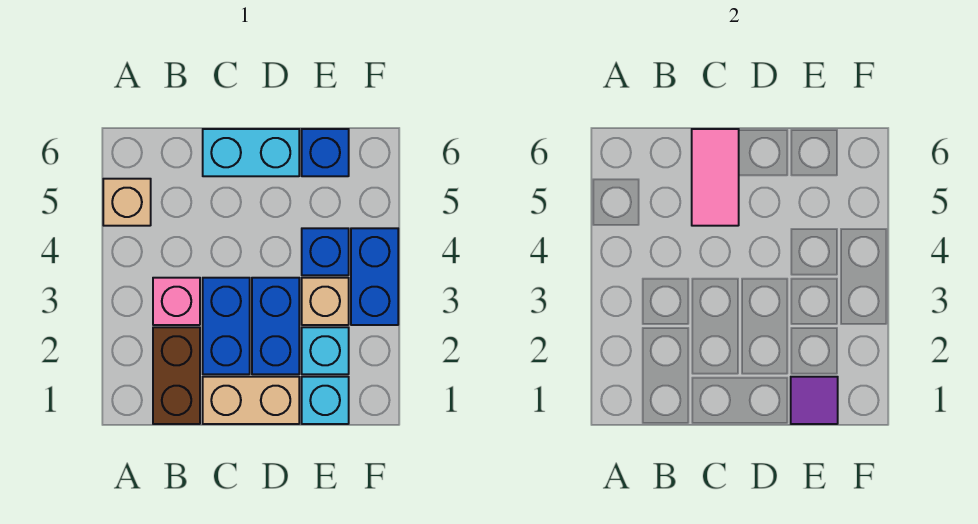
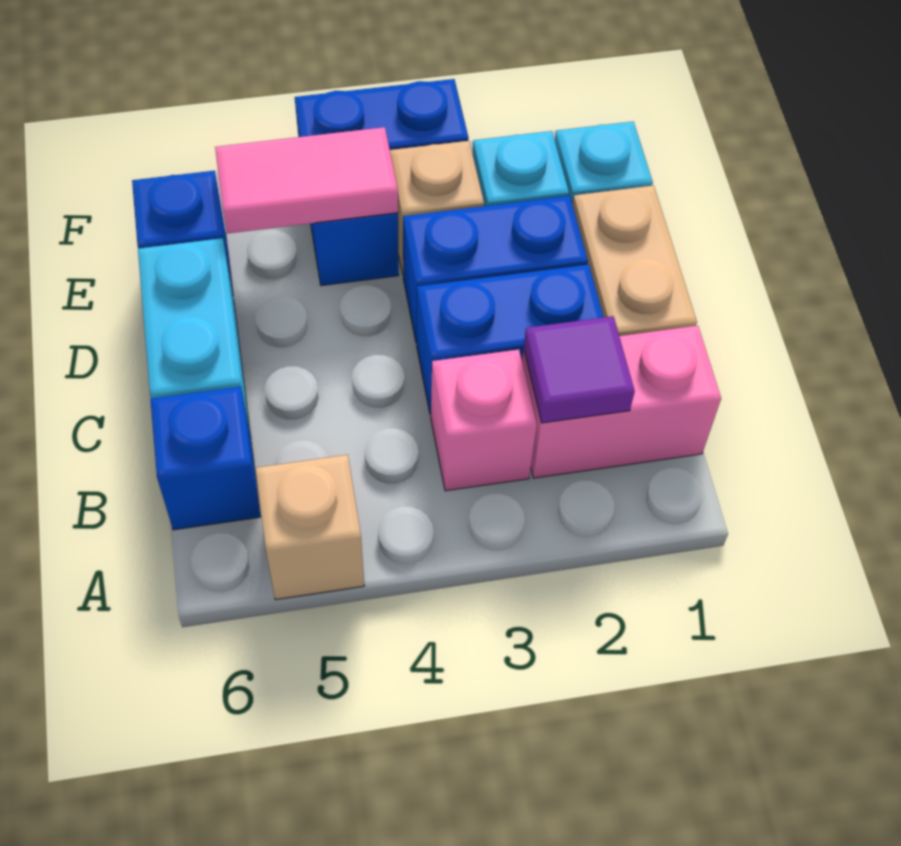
brown brick B1:B2 level 1 -> pink brick B1:B2 level 1
none -> blue brick B6 level 1
pink tile C5:C6 level 2 -> pink tile E4:E5 level 2
purple tile E1 level 2 -> purple tile B2 level 2

